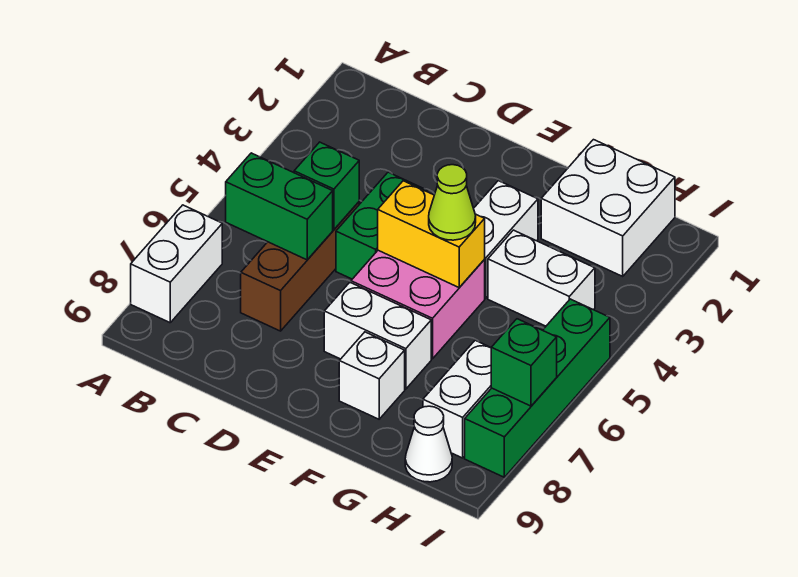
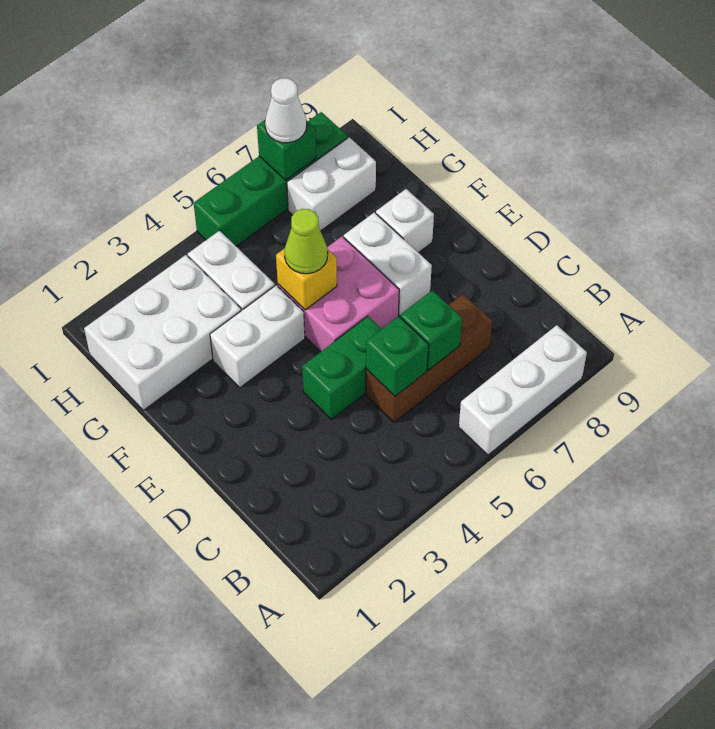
white brick A7:A8 level 1 -> white brick A6:A8 level 1
green brick B6:C6 level 2 -> green brick C6 level 2
yellow brick E5:F5 level 2 -> yellow brick F5 level 2
white brick G1:H2 level 1 -> white brick G1:H3 level 1
white cone H9 level 1 -> white cone I7 level 3

